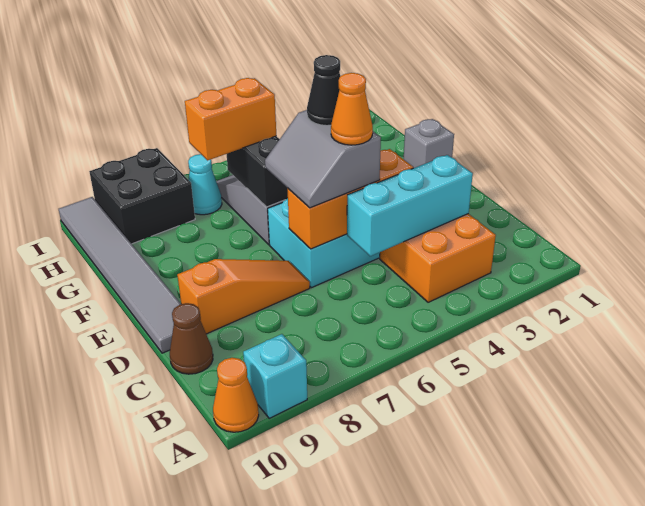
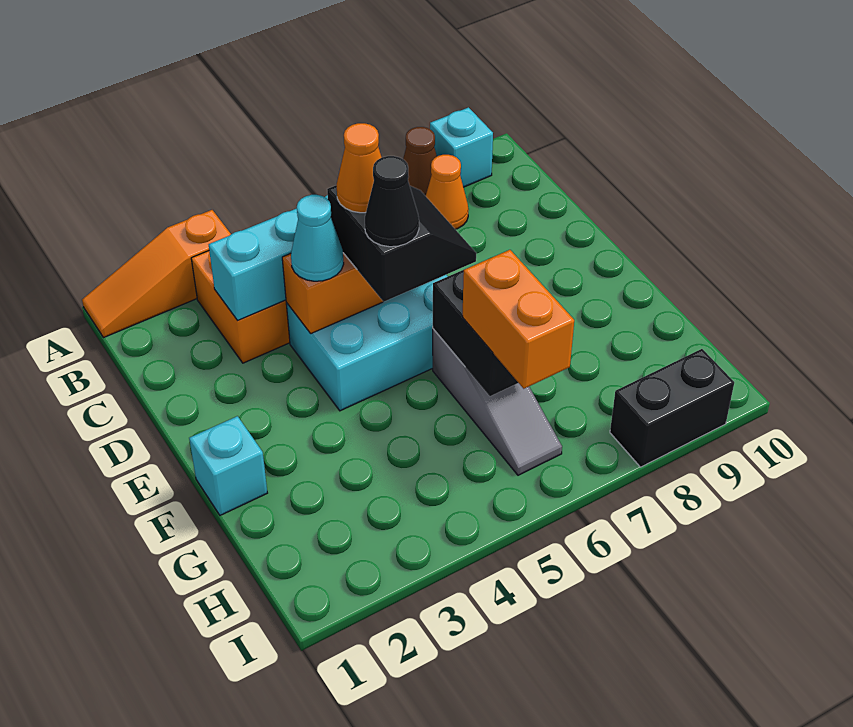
orange cone A10 level 1 -> orange cone B8 level 1
brown cone C10 level 1 -> brown cone A8 level 1
grey slope D5:E6 level 3 top 5 -> black slope D5:E6 level 3 top 5
orange slope D7:D9 level 1 top 9 -> orange slope A1:A3 level 1 top 3
grey tile D10:I10 level 1 -> none
grey brick F1 level 1 -> cyan brick F1 level 1
orange brick G6:G7 level 3 -> orange brick G6:H6 level 3
cyan cone H7 level 1 -> cyan cone D4 level 3
black brick H8:I9 level 1 -> black brick I8:I9 level 1

